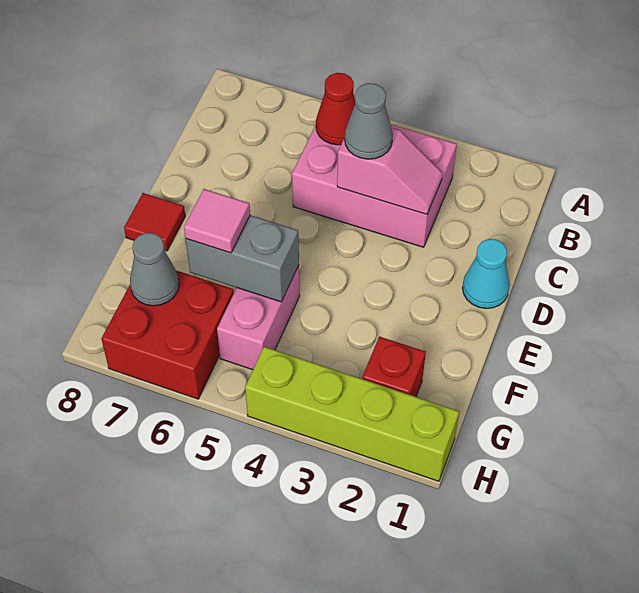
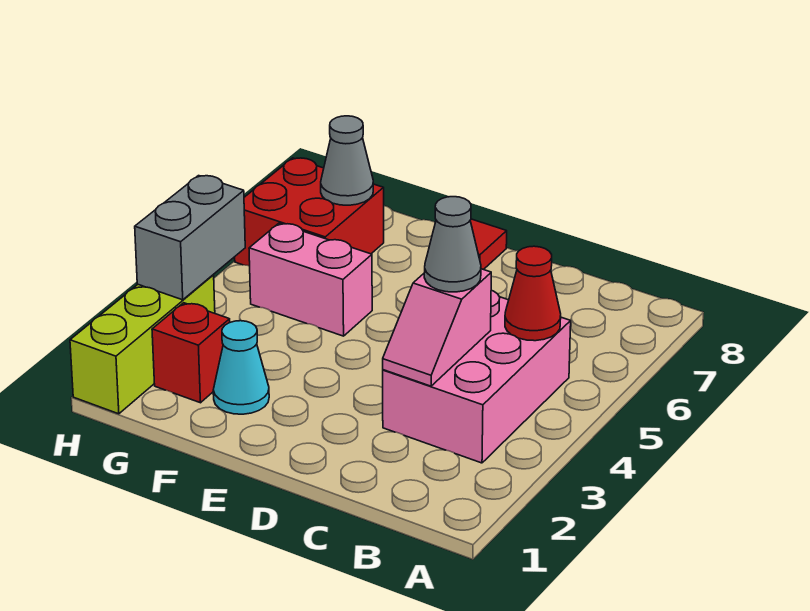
cyan cone D1 level 1 -> cyan cone F2 level 1
grey brick F5:F6 level 2 -> grey brick H3:H4 level 2
pink tile F6 level 3 -> none
lime brick H1:H4 level 1 -> lime brick H1:H3 level 1

